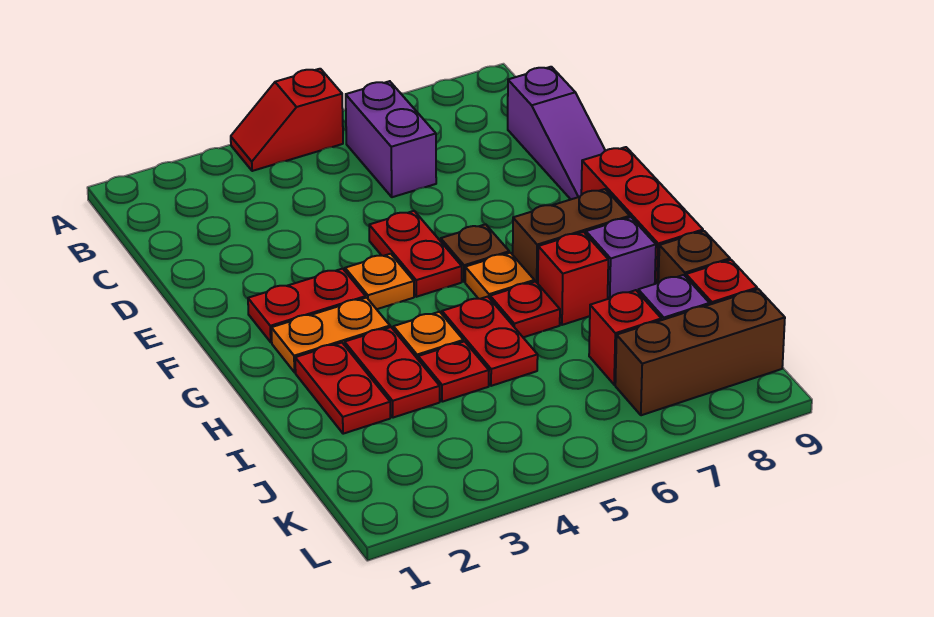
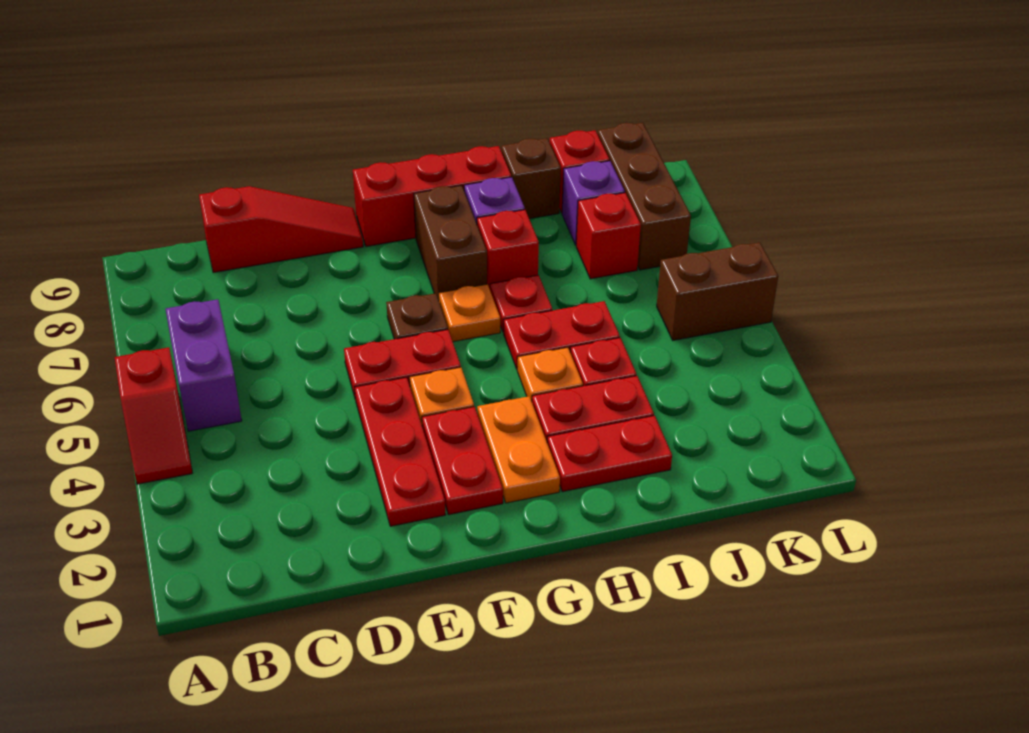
purple brick B6:C6 level 1 -> purple brick B5:B6 level 1
purple slope C9:E9 level 1 top C -> red slope C9:E9 level 1 top C
none -> red plate E2:E4 level 1
none -> brown brick K5:L5 level 1

